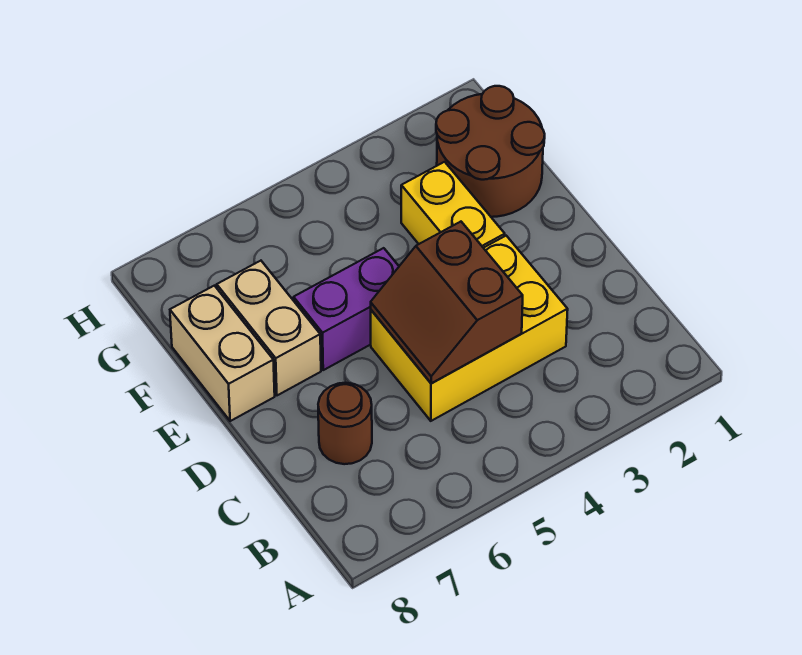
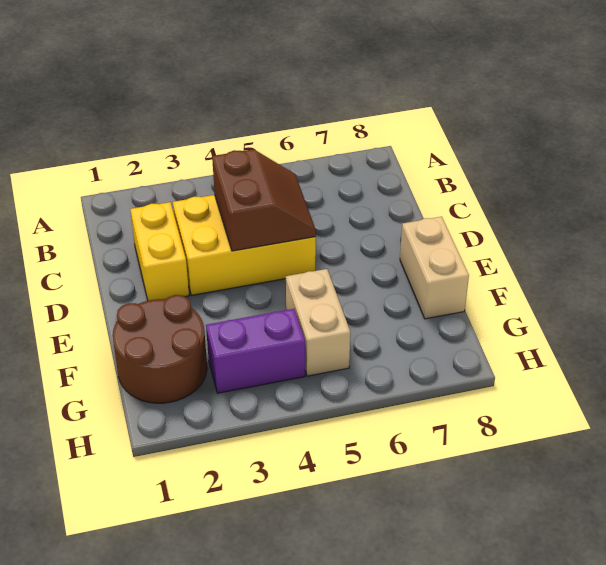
brown round brick C7 level 1 -> none
yellow brick E3:F3 level 1 -> yellow brick C2:D2 level 1
purple brick E5:E6 level 1 -> purple brick G3:G4 level 1
tan brick E7:F7 level 1 -> tan brick F5:G5 level 1

